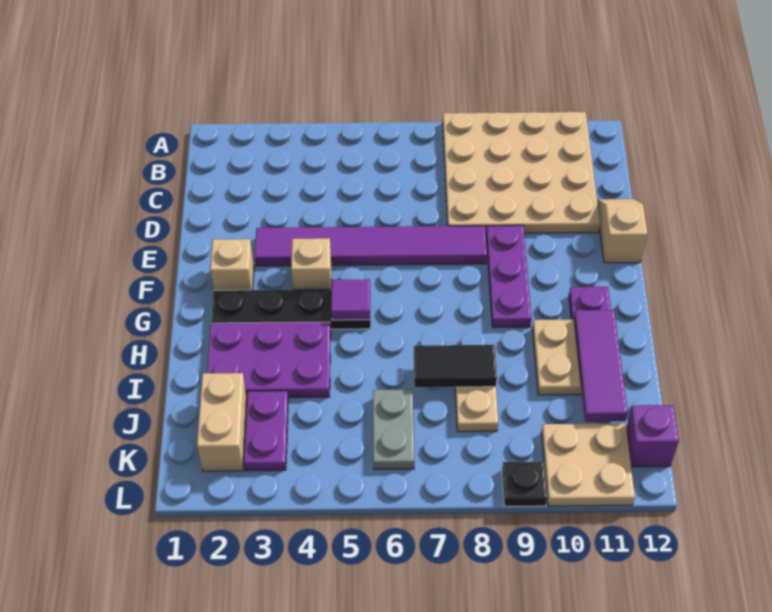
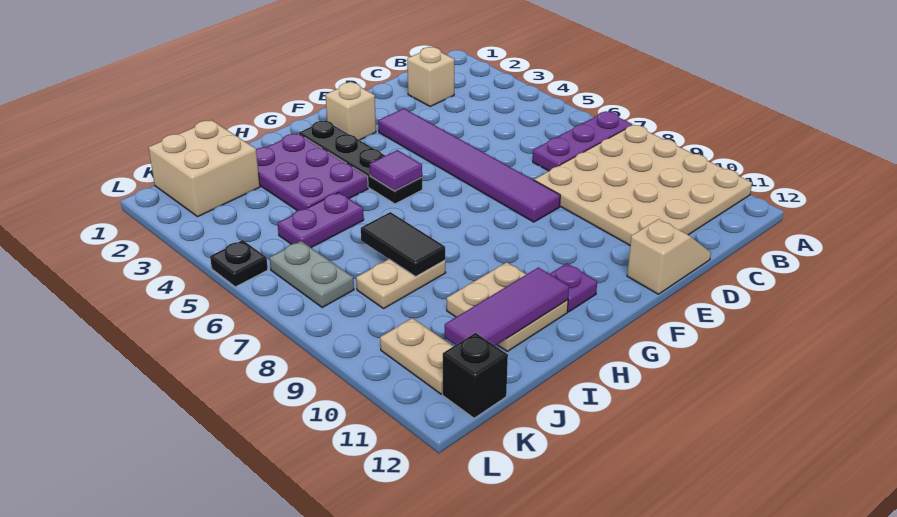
purple plate E9:G9 level 1 -> purple plate A7:C7 level 1
tan brick F4 level 1 -> tan brick C2 level 1
tan brick J2:K2 level 1 -> tan brick J1:K2 level 1
purple plate J3:K3 level 1 -> purple plate I5:J5 level 1
grey plate J6:K6 level 1 -> grey plate K6:K7 level 1
tan plate K10:L11 level 1 -> tan plate K10:K11 level 1
purple brick K12 level 1 -> black brick K12 level 1
black plate L9 level 1 -> black plate L5 level 1

